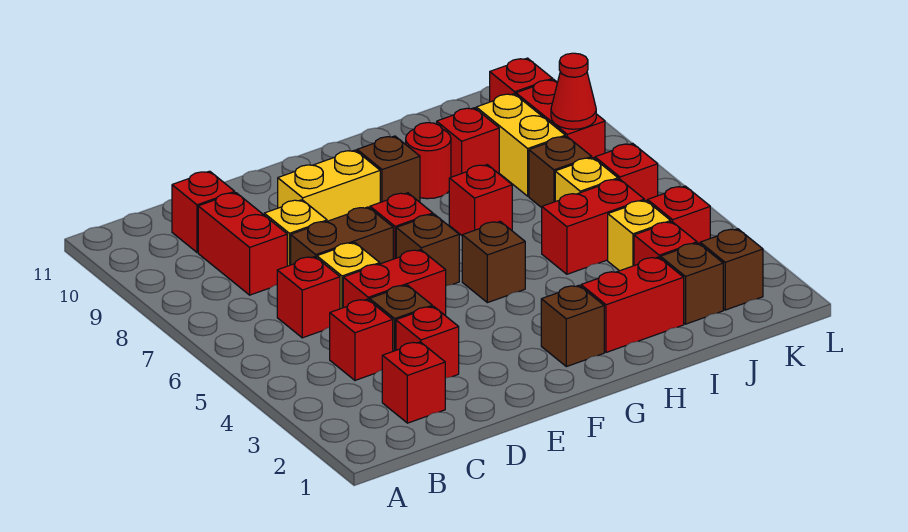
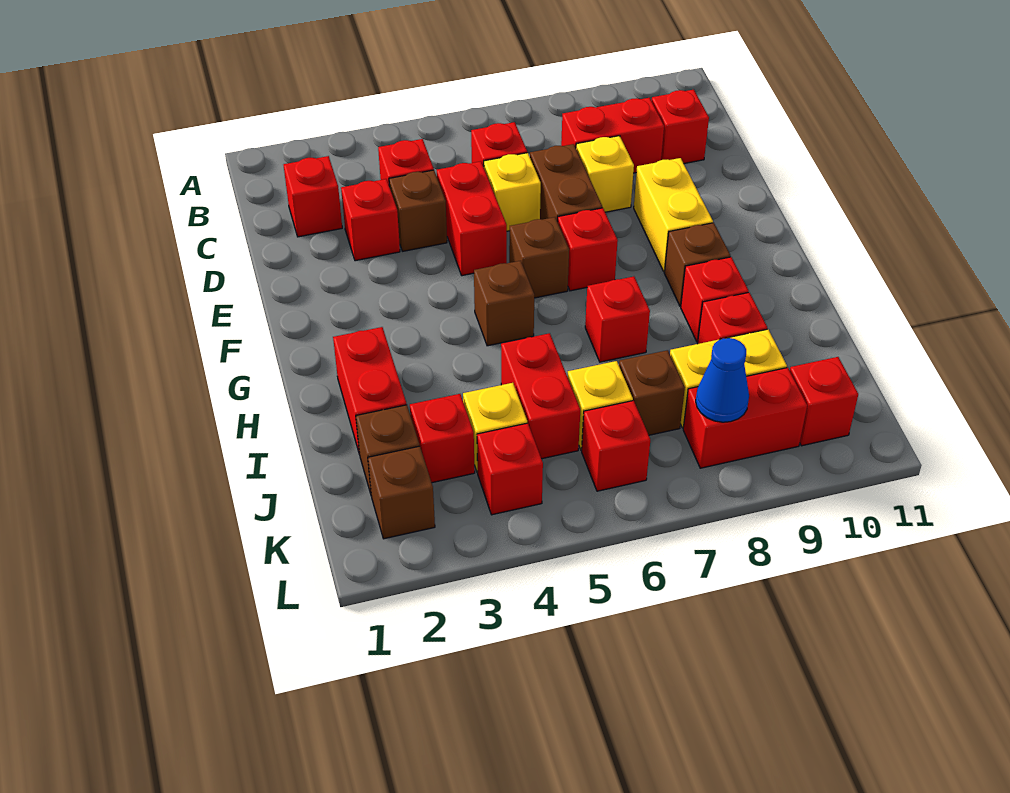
brown brick G2 level 1 -> none
red round brick H9 level 1 -> red brick H9 level 1
red cone K8 level 2 -> blue cone K8 level 2

